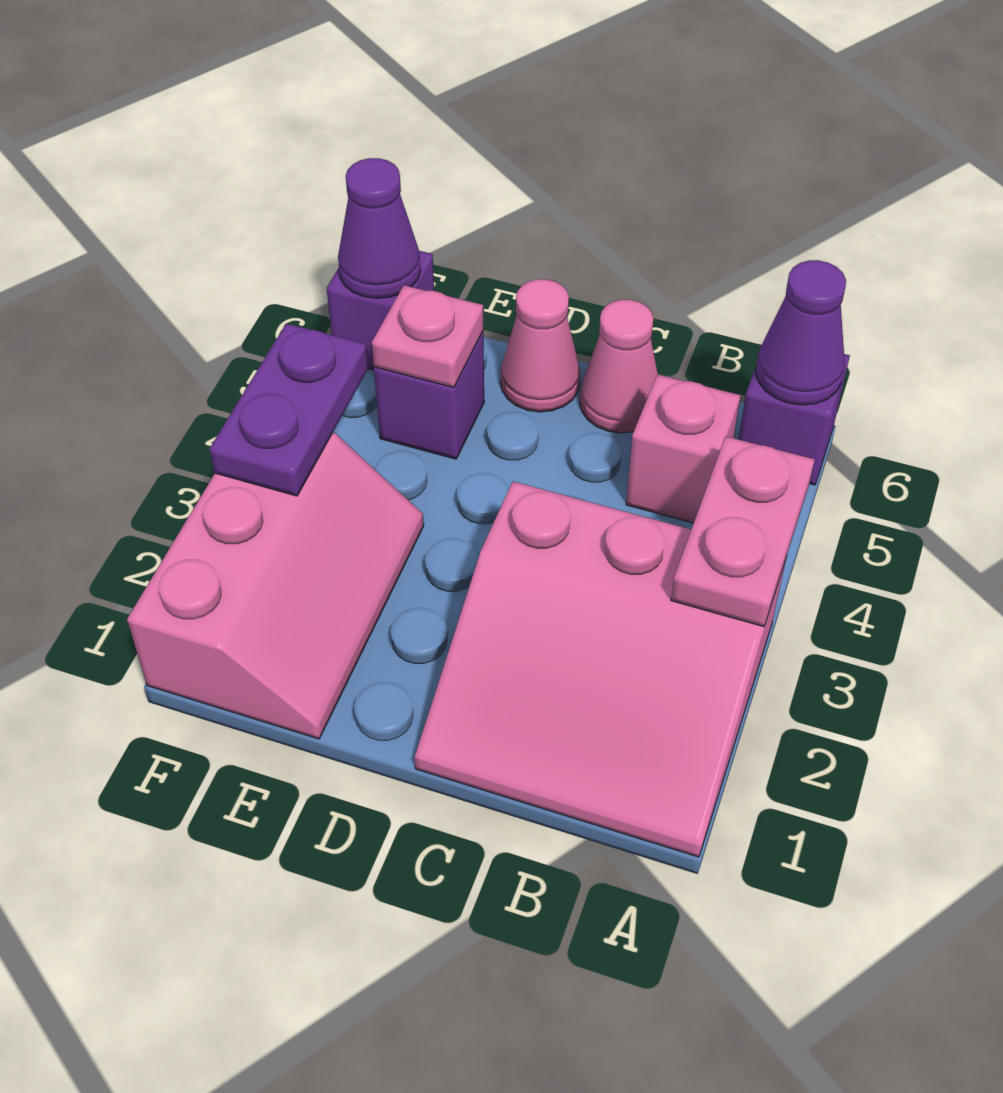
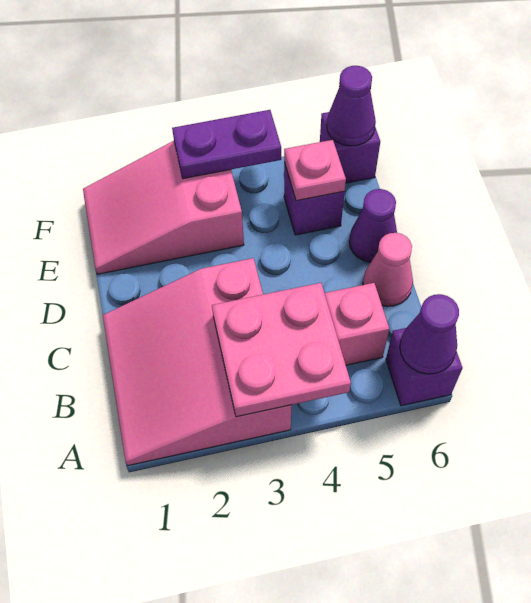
pink plate A3:A4 level 2 -> pink plate A3:B4 level 2
pink cone D6 level 1 -> purple cone D6 level 1
pink slope E1:F3 level 1 top F -> pink slope E1:F3 level 1 top 3

